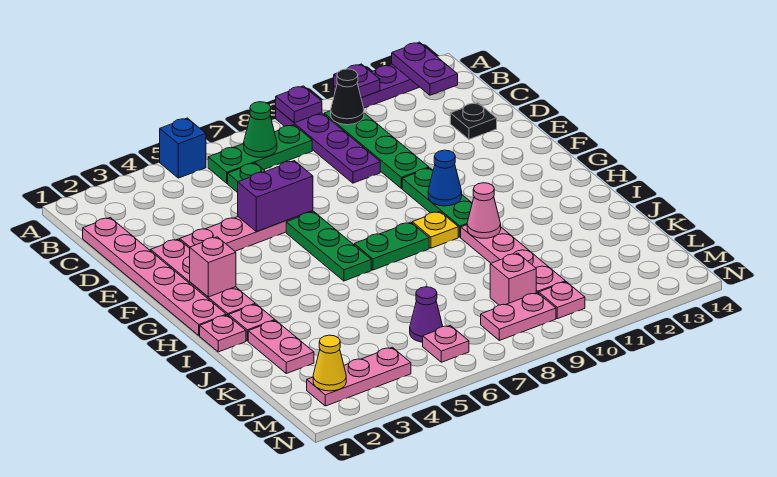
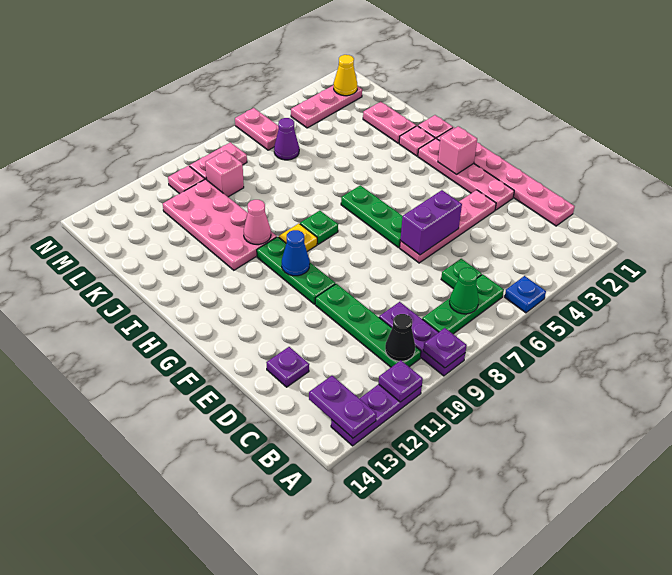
blue brick A5 level 1 -> blue plate A5 level 1
purple plate A9:D9 level 1 -> purple plate A9:C9 level 1
black plate D13 level 1 -> purple plate D13 level 1
green plate H7:H8 level 1 -> green plate H8 level 1
pink plate I10:L10 level 1 -> pink plate I10:L11 level 1
pink plate M6 level 1 -> pink plate M6:N6 level 1

